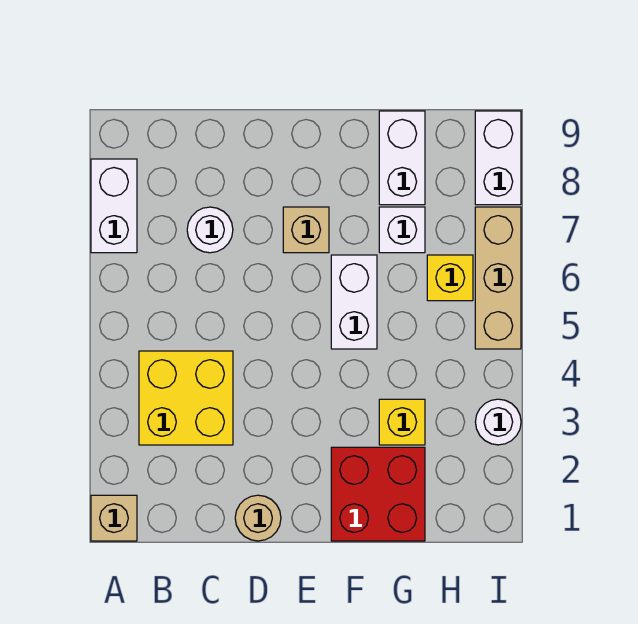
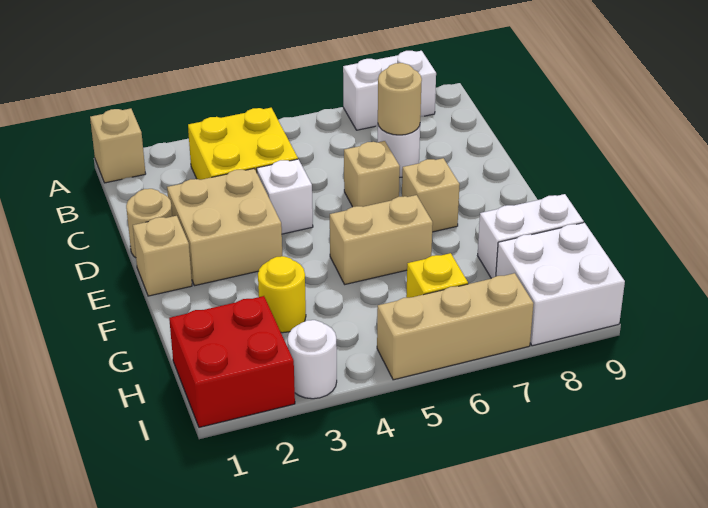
none -> tan round brick C7 level 2
none -> tan brick D2:E3 level 1
none -> tan brick D6 level 1
none -> tan brick E1 level 1
red brick F1:G2 level 1 -> red brick H1:I2 level 1
white brick F5:F6 level 1 -> tan brick F5:F6 level 1
yellow brick G3 level 1 -> yellow round brick G3 level 1
white brick G7 level 1 -> white brick D4 level 1
white brick I8:I9 level 1 -> white brick H8:I9 level 1

